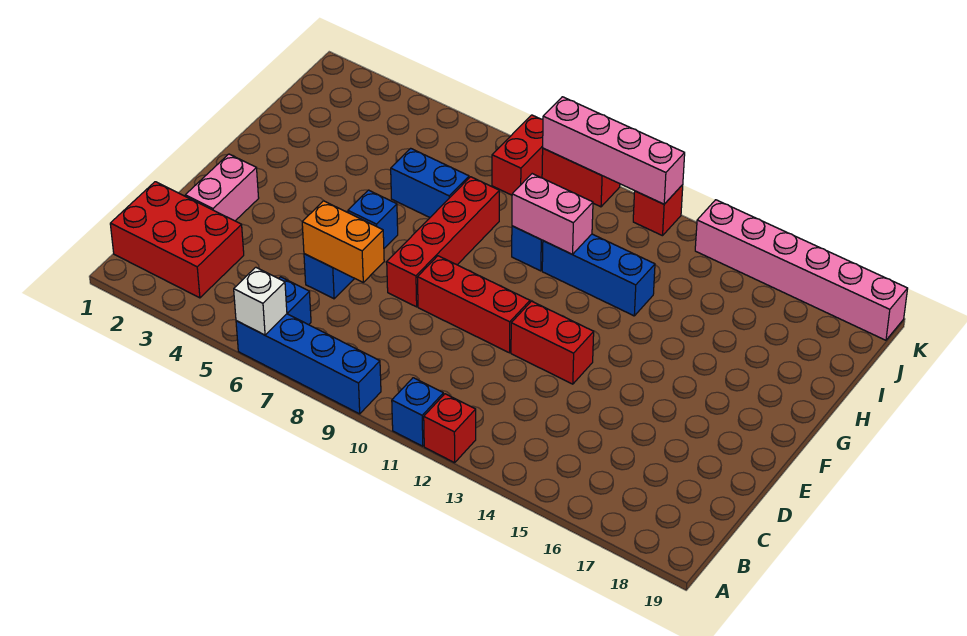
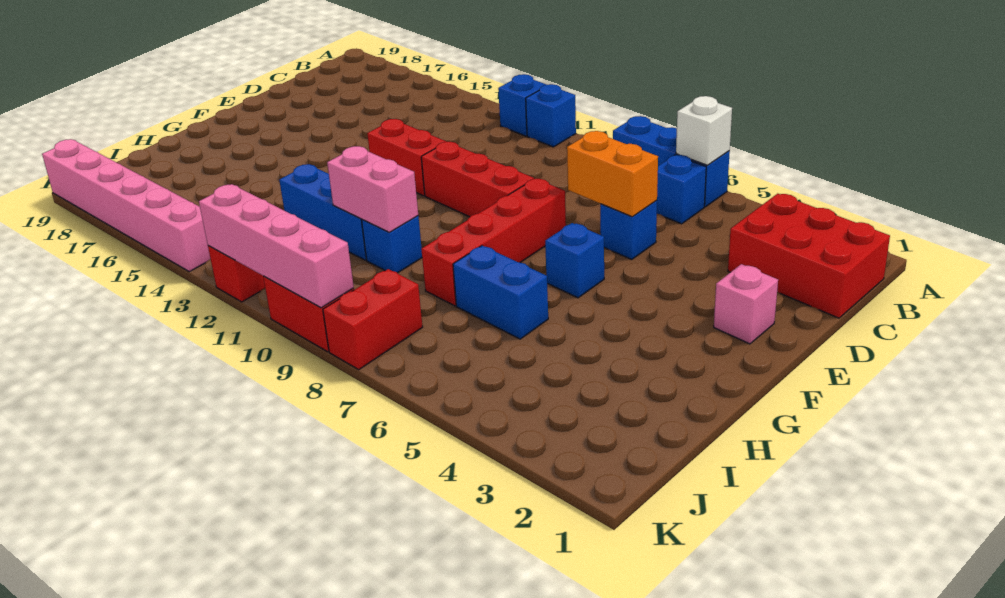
blue brick A6:A9 level 1 -> blue brick A6:A8 level 1
red brick A12 level 1 -> blue brick A12 level 1
pink brick D2:E2 level 1 -> pink brick E2 level 1

